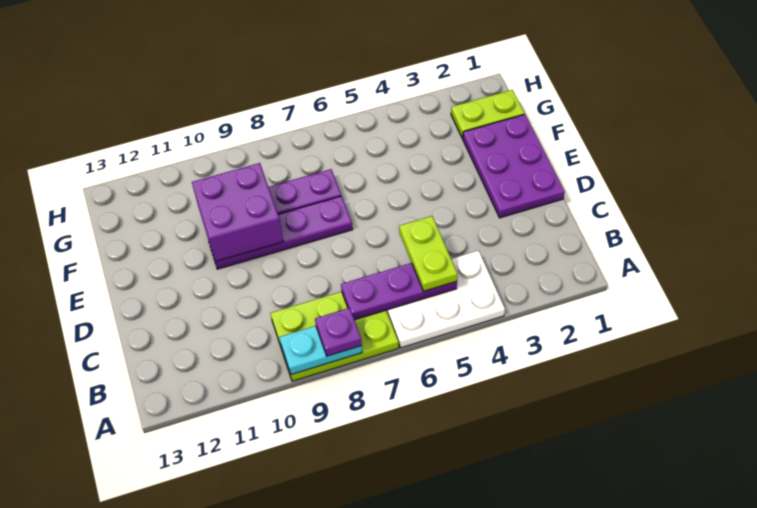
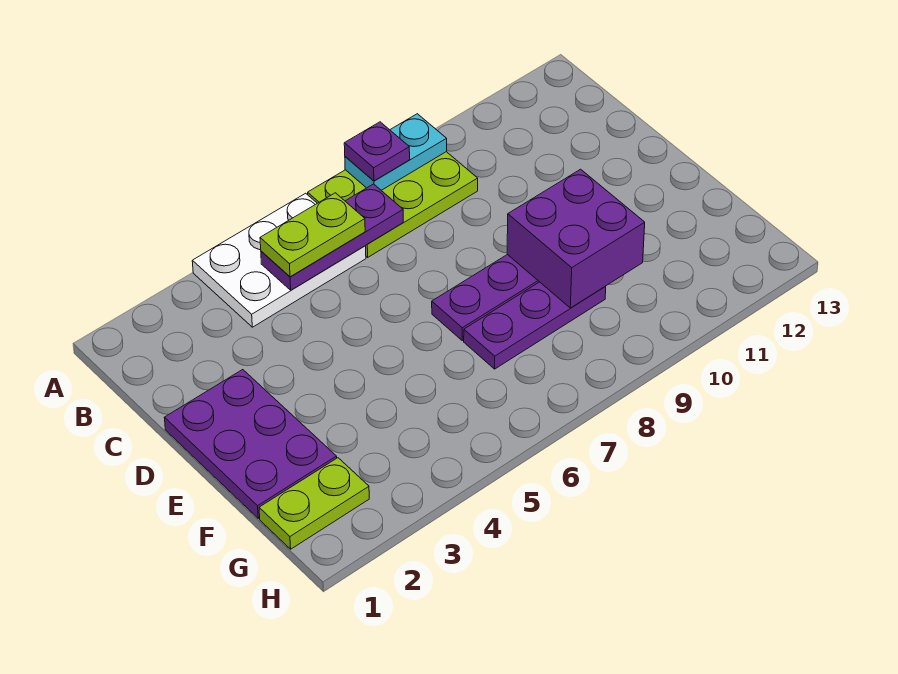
lime plate B5:C5 level 3 -> lime plate B5:B6 level 3

